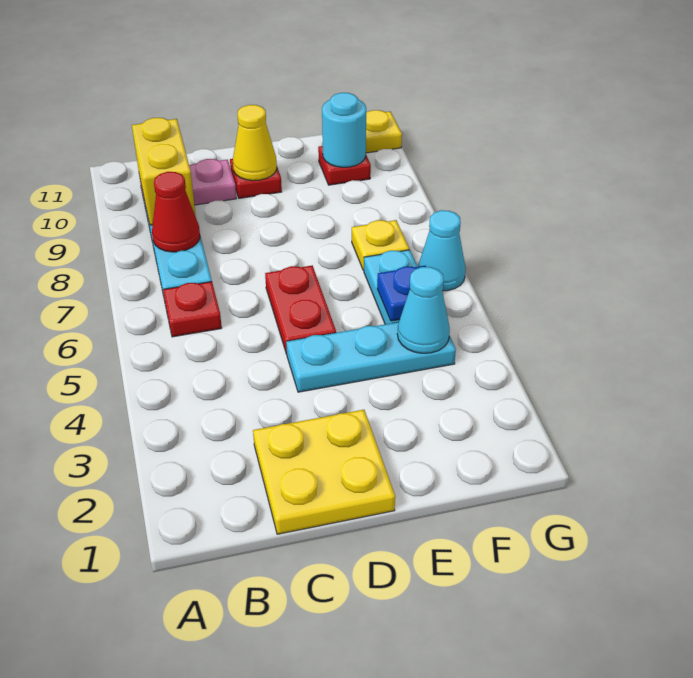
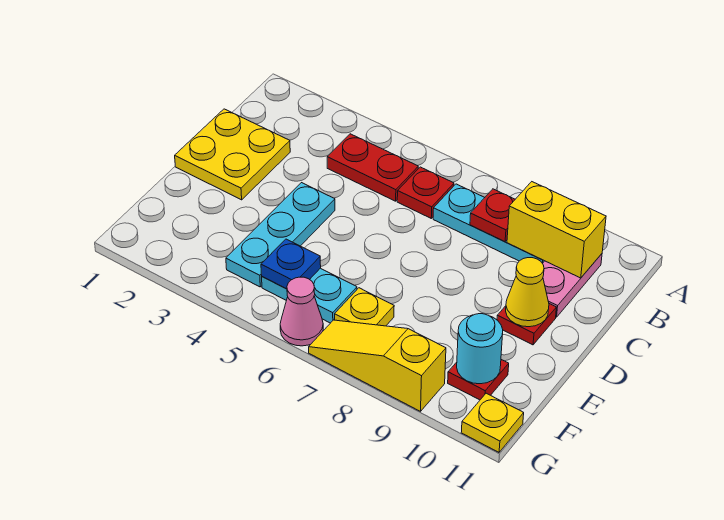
red cone B8 level 2 -> red plate B8 level 2
red plate D5:D6 level 1 -> red plate B4:B5 level 1
cyan cone F4 level 2 -> none
cyan cone G6 level 1 -> pink cone G6 level 1
none -> yellow slope G7:G9 level 1 top 9

